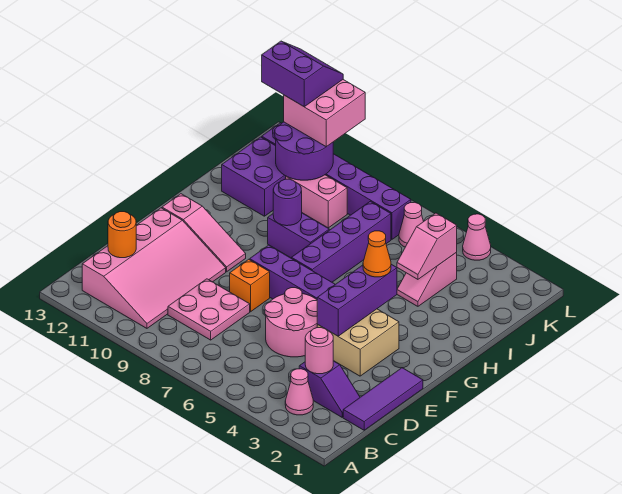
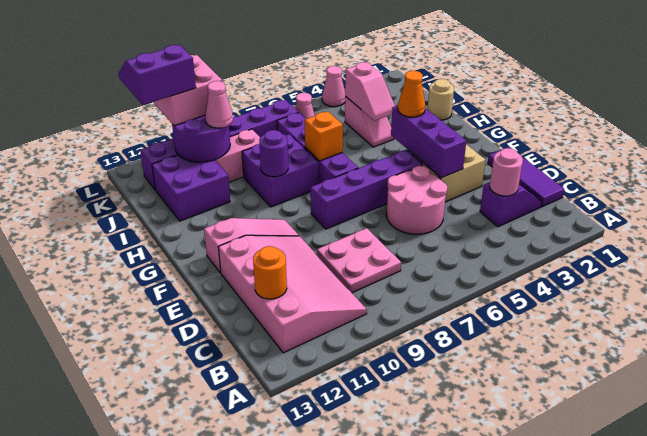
pink cone B3 level 1 -> pink cone J10 level 3
orange brick E8 level 1 -> orange brick H7 level 2
purple brick H8:H9 level 1 -> purple brick H8:I9 level 1
none -> tan round brick I1 level 1

